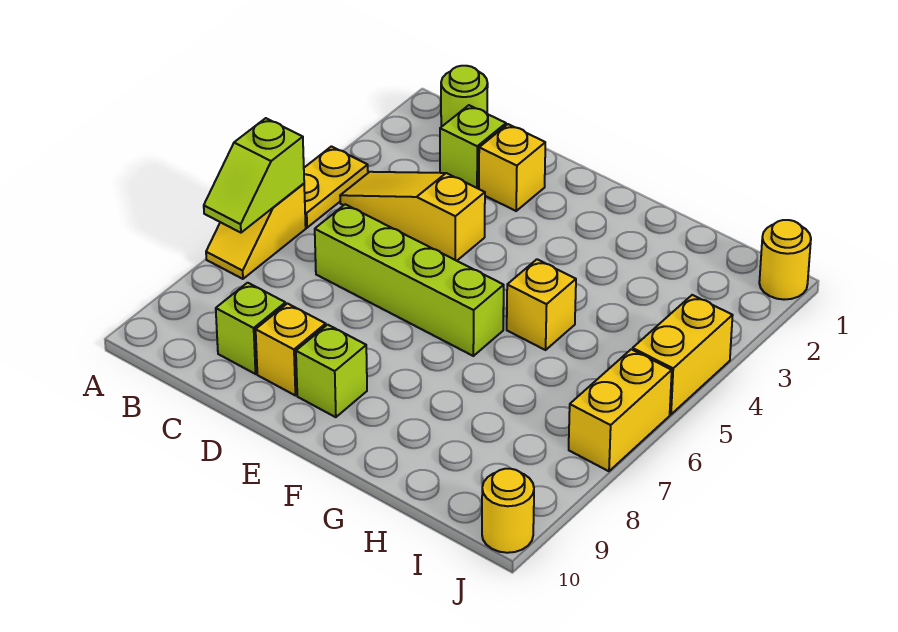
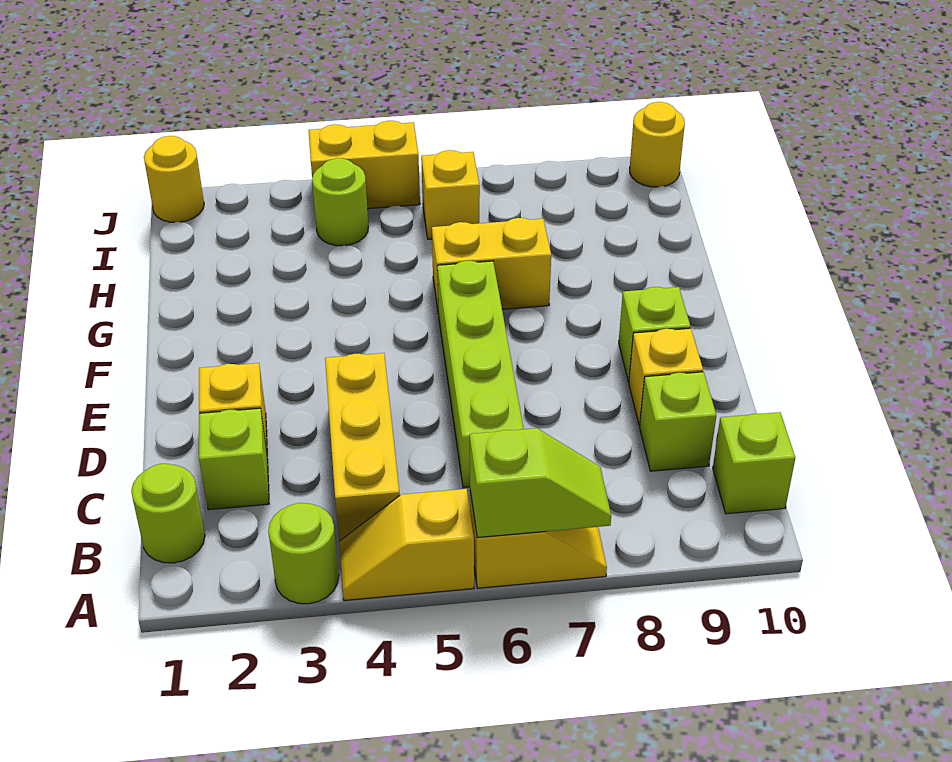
none -> lime round brick A3 level 1
yellow plate A4:A5 level 1 -> yellow slope A4:A5 level 1 top 5
yellow slope B4:D4 level 1 top D -> yellow brick B4:D4 level 1
none -> lime brick B10 level 1
yellow brick G5 level 1 -> yellow brick I6 level 1
none -> lime round brick I4 level 1
yellow brick J6:J7 level 1 -> yellow brick G6:G7 level 1

